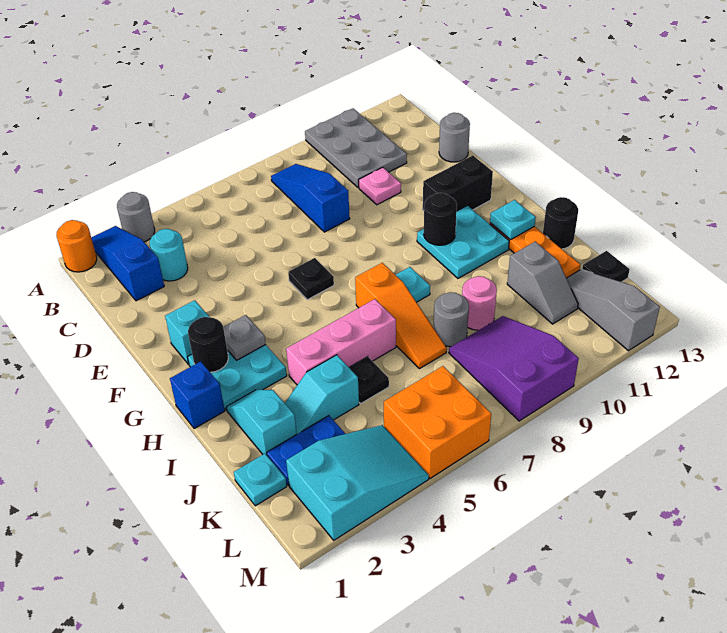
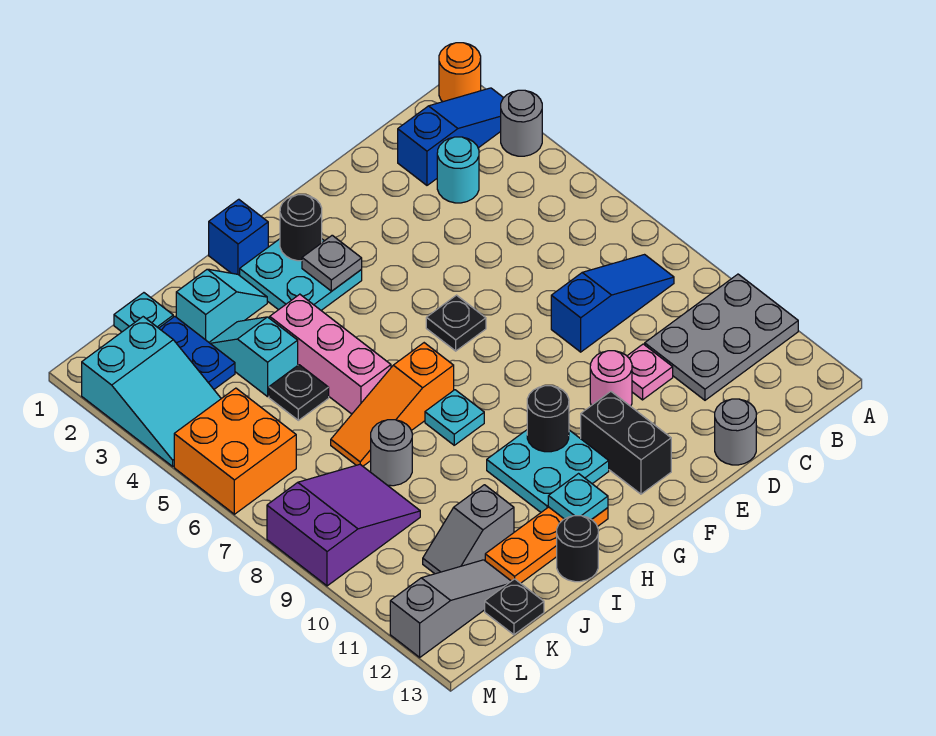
cyan brick F2 level 1 -> none
pink round brick J9 level 1 -> pink round brick E10 level 1

